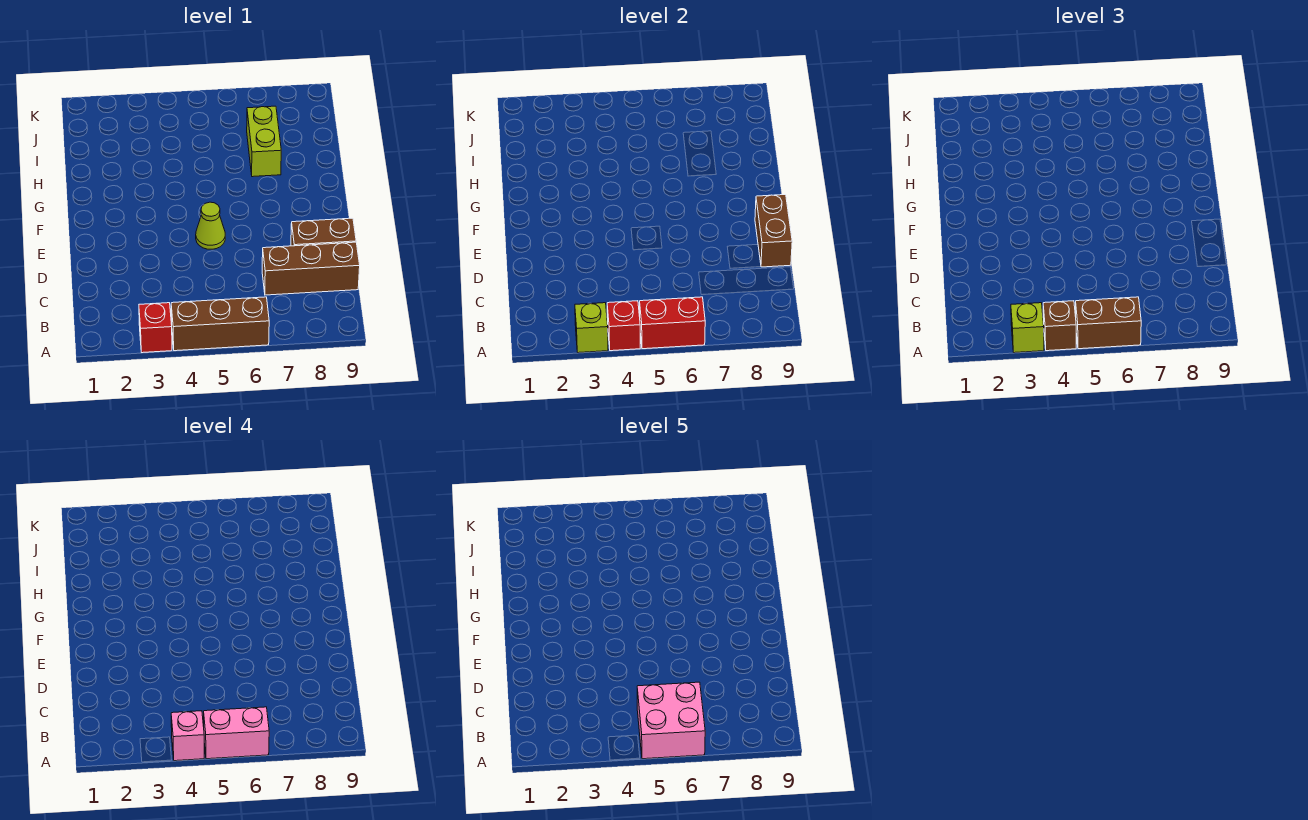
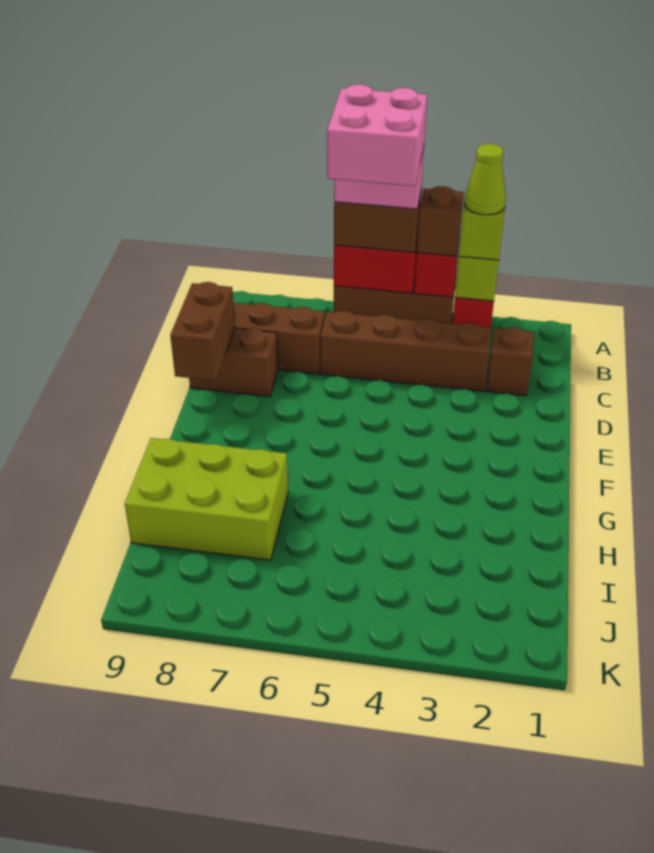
pink brick A4 level 4 -> none
none -> brown brick C2 level 1
none -> brown brick C3:C6 level 1
lime cone E5 level 1 -> lime cone A3 level 4
lime brick H7:I7 level 1 -> lime brick H7:I9 level 1

